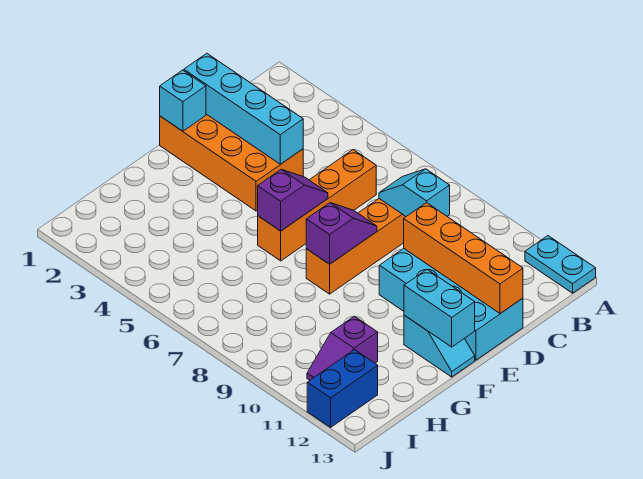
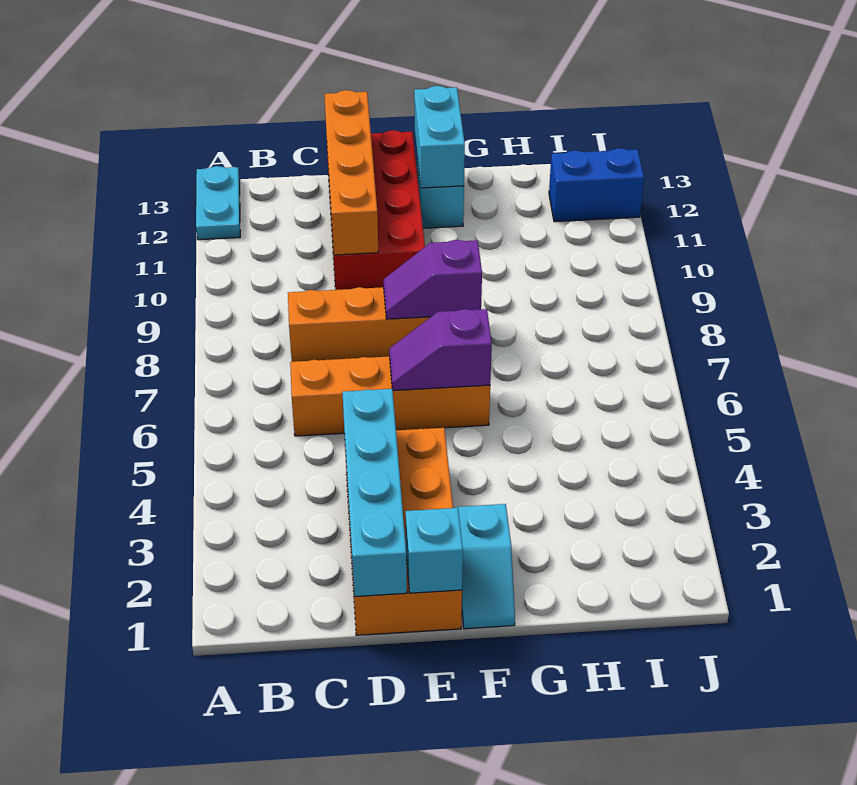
cyan slope C8:C9 level 2 top 9 -> cyan slope F1:F2 level 1 top 2
cyan brick D10:E13 level 1 -> red brick D10:E13 level 1
purple slope H11:I11 level 1 top H -> none

